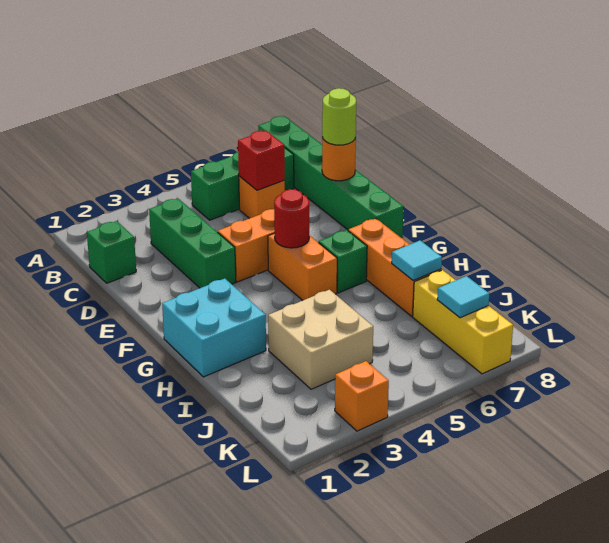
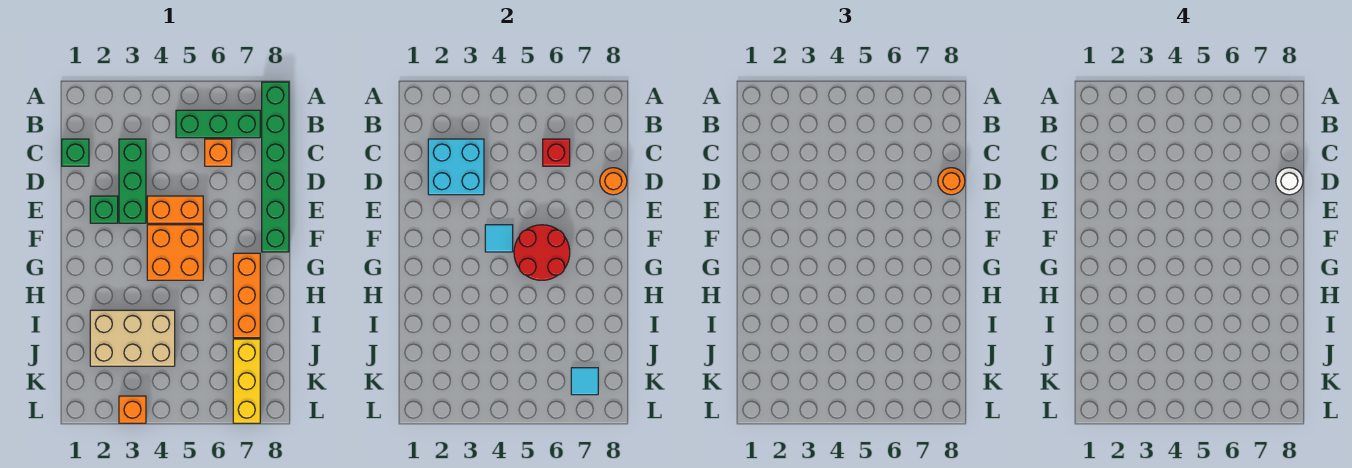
lime round brick D8 level 3 -> orange round brick D8 level 3
none -> white round brick D8 level 4
orange brick F5:G5 level 1 -> orange brick F4:G5 level 1
red round brick F5 level 2 -> red round brick F5:G6 level 2
cyan brick G1:H2 level 1 -> cyan brick C2:D3 level 2
green brick G6 level 1 -> green brick E2 level 1
tan brick I3:J4 level 1 -> tan brick I2:J4 level 1
cyan tile I7 level 2 -> cyan tile F4 level 2

